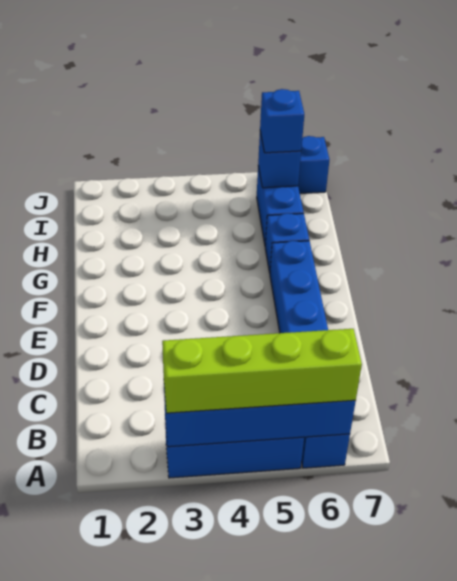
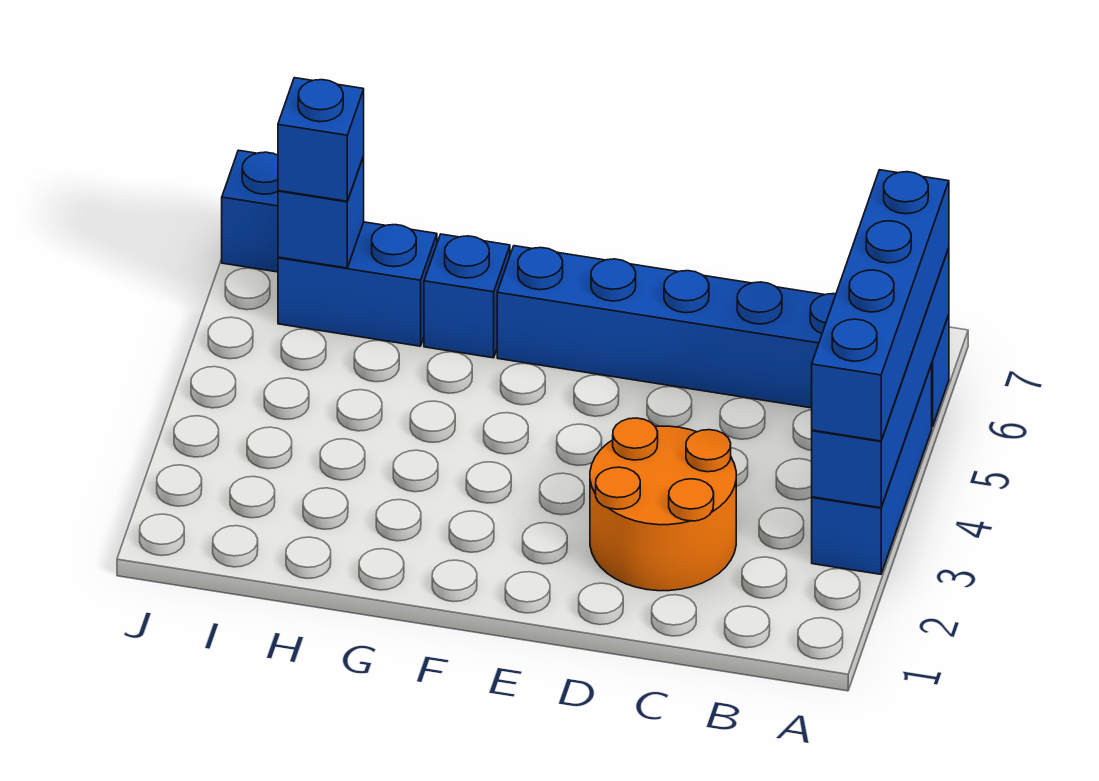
lime brick A3:A6 level 3 -> blue brick A3:A6 level 3
none -> orange round brick C2:D3 level 1

